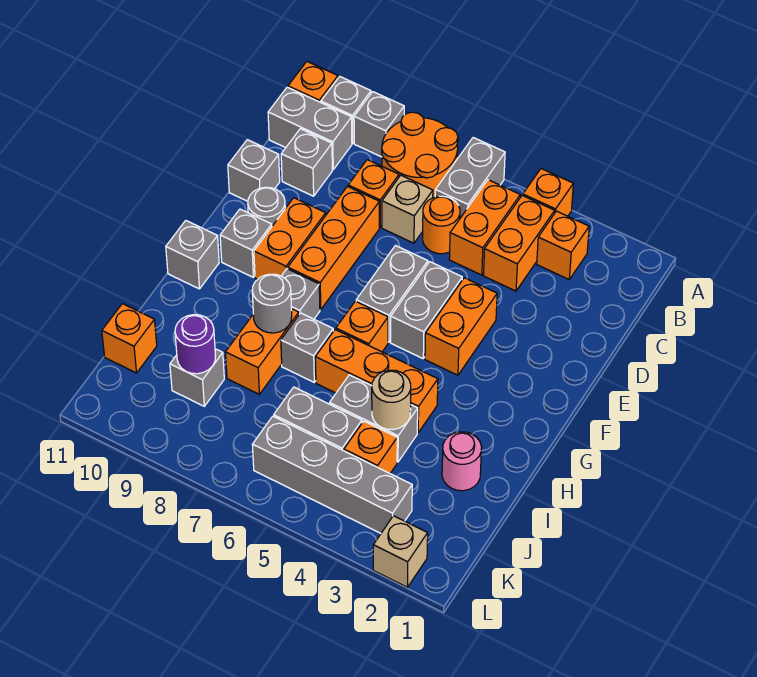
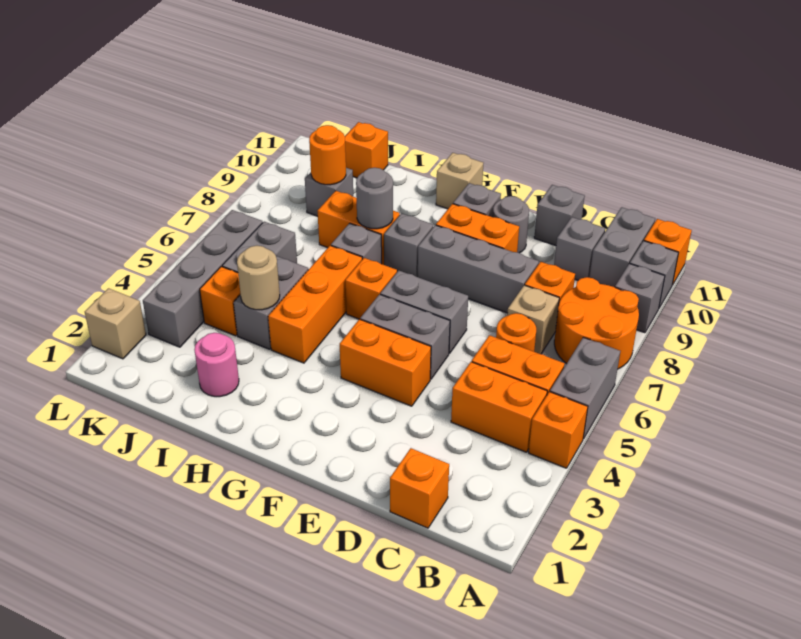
grey brick A6:B6 level 1 -> grey brick A5:A6 level 1
orange brick B3 level 1 -> orange brick C1 level 1
orange brick D8:F8 level 1 -> grey brick D8:F8 level 1
grey brick G11 level 1 -> tan brick G11 level 1
purple round brick J9 level 2 -> orange round brick J9 level 2

